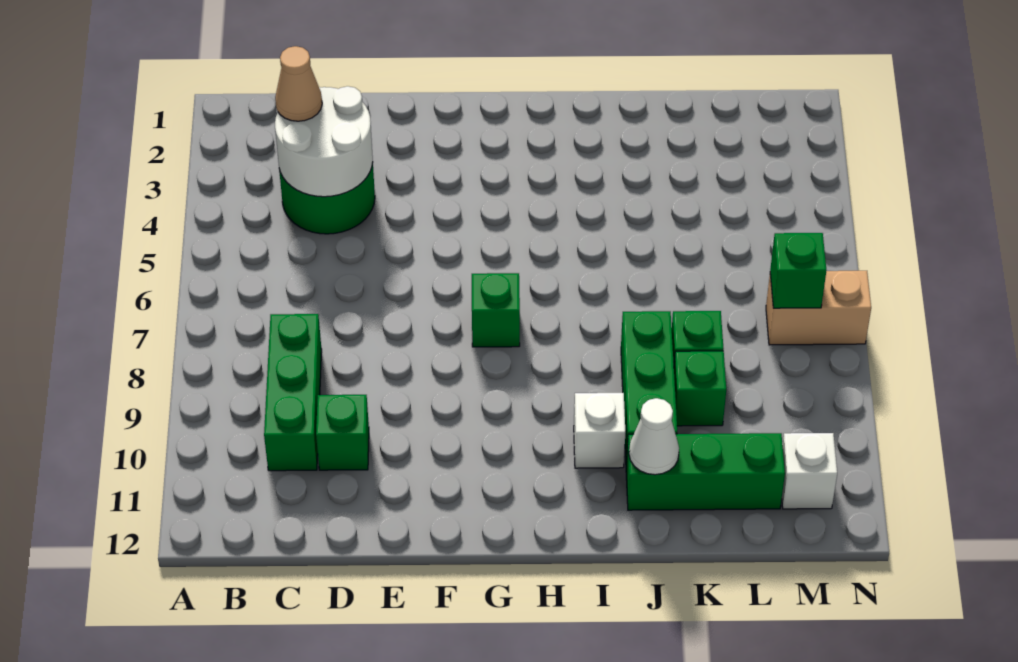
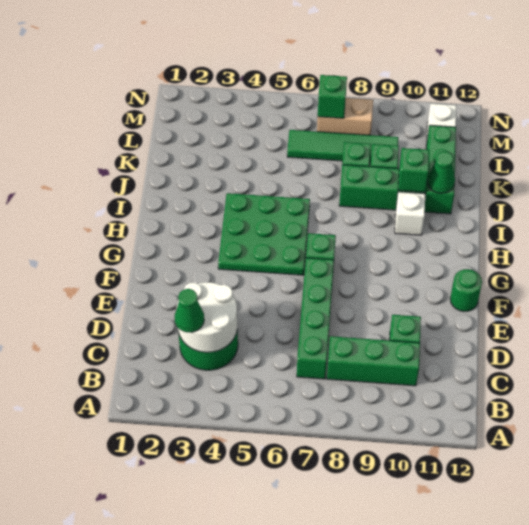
tan cone C3 level 3 -> green cone C3 level 3
none -> green brick C7:F7 level 1
none -> green round brick F12 level 1
none -> green plate G4:I6 level 1
none -> green brick J10 level 2
white cone J11 level 2 -> green cone J11 level 2
none -> green tile L6:L9 level 1
tan brick M7:N7 level 1 -> tan brick M7:M8 level 1

